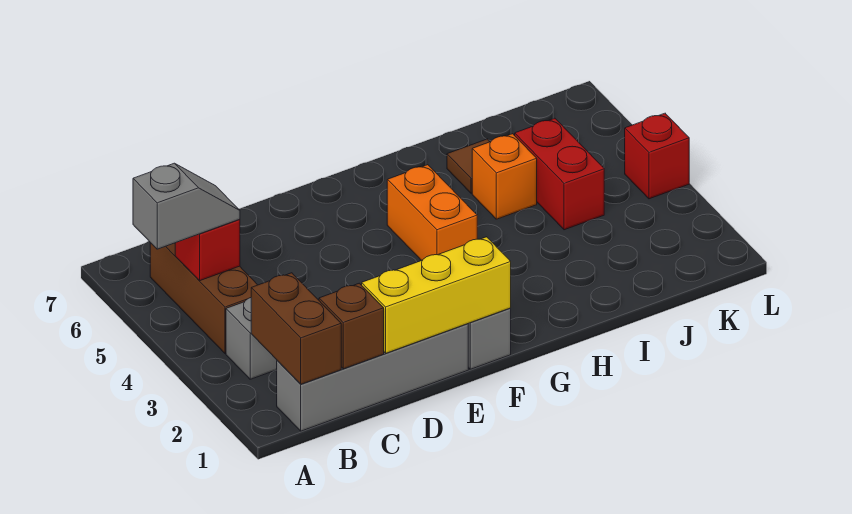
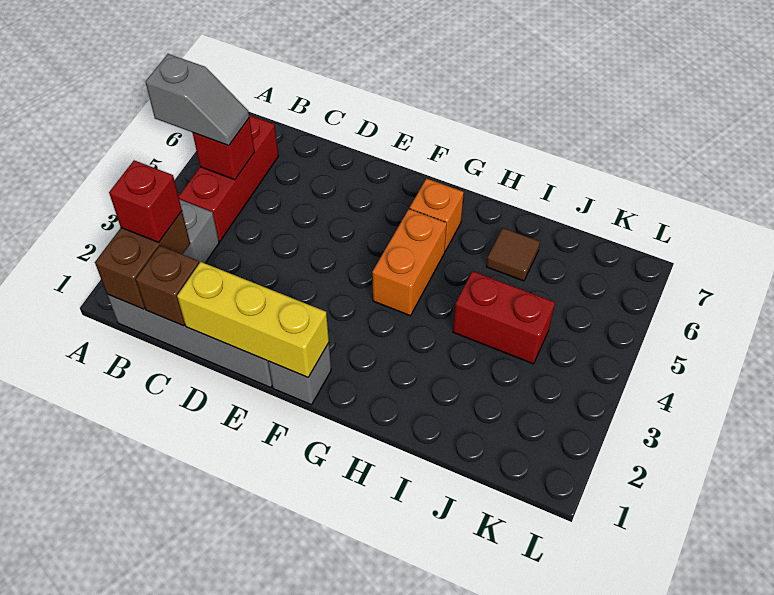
brown brick B4:B6 level 1 -> red brick B4:B6 level 1
orange brick I5 level 1 -> orange brick G6 level 1
red brick J4:J5 level 1 -> red brick I4:J4 level 1
red brick L4 level 1 -> red brick B2 level 3

